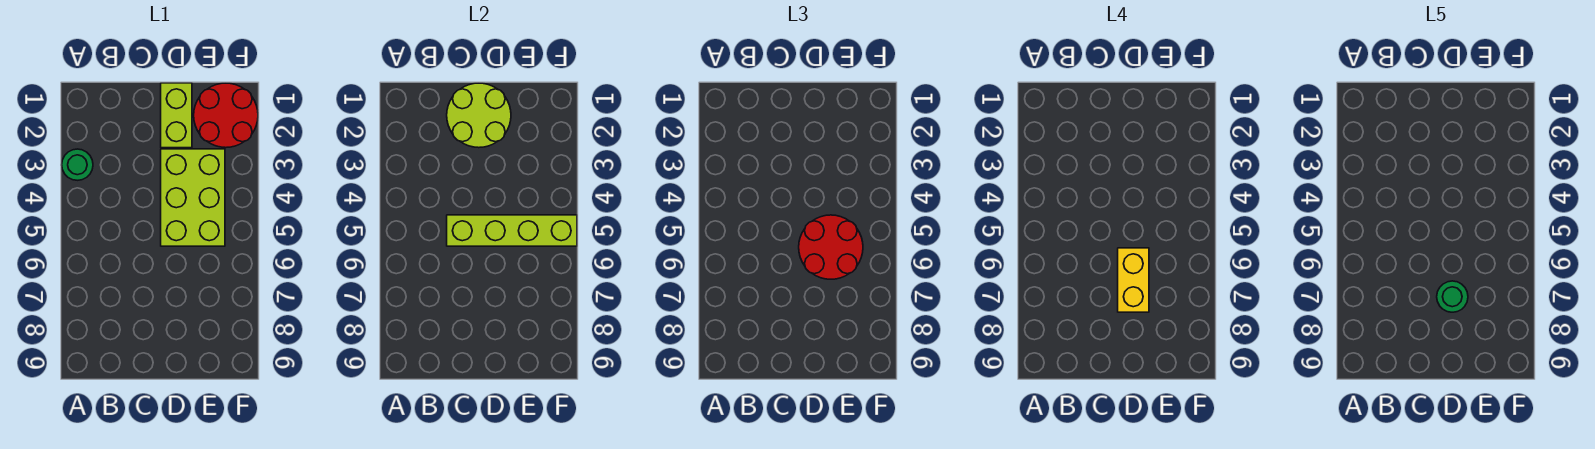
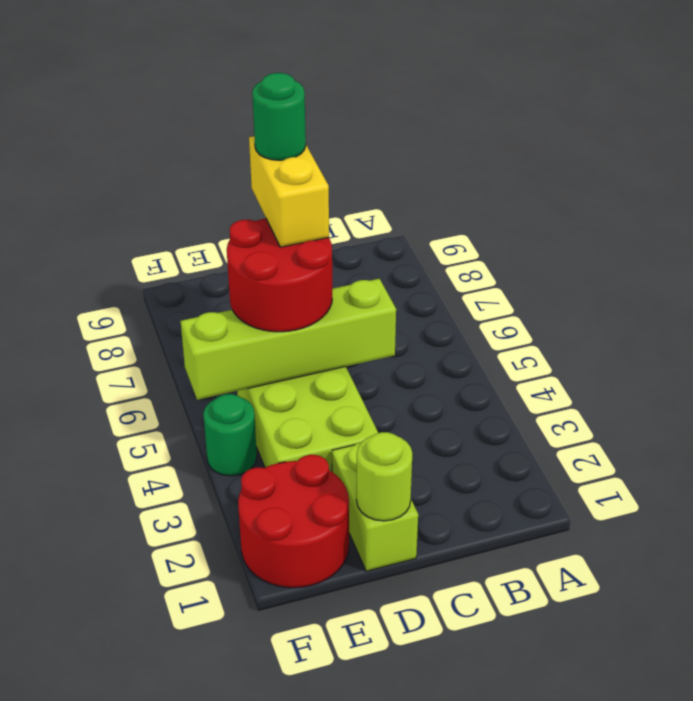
green round brick A3 level 1 -> green round brick F4 level 1
lime round brick C1:D2 level 2 -> lime round brick D1 level 2

